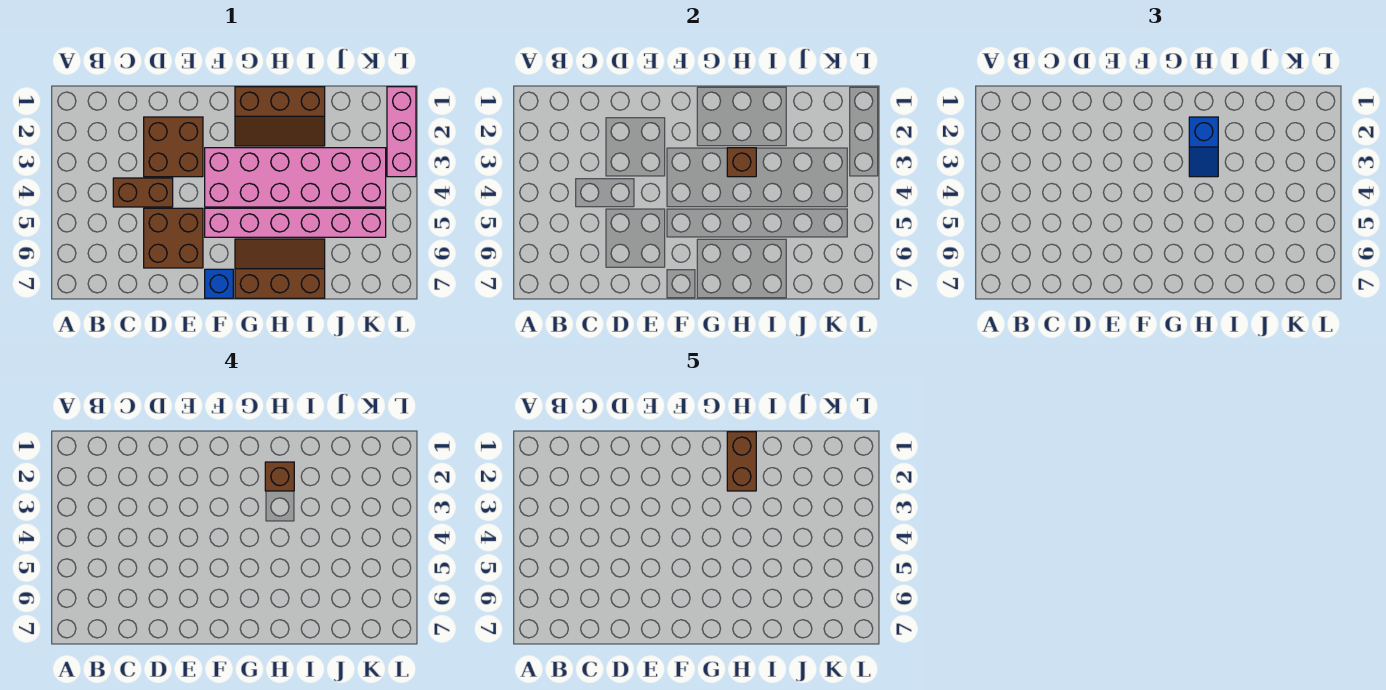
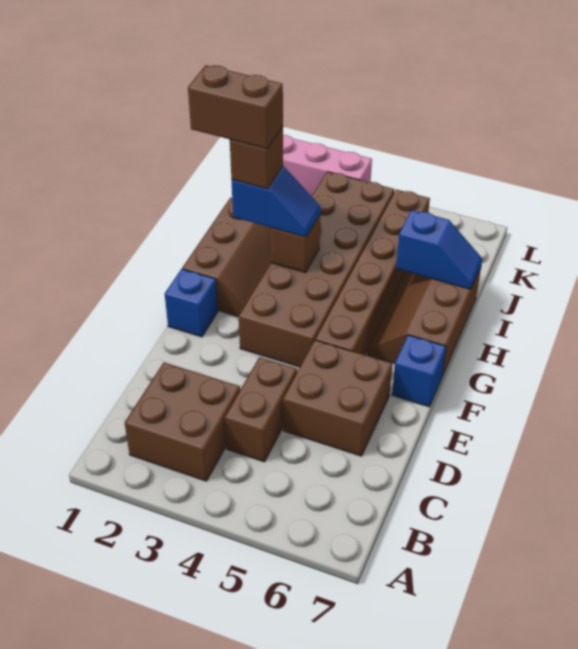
brown brick D2:E3 level 1 -> brown brick B2:C3 level 1
none -> blue brick F1 level 1
pink brick F3:K4 level 1 -> brown brick F3:K4 level 1
pink brick F5:K5 level 1 -> brown brick F5:K5 level 1
none -> blue slope I6:I7 level 2 top 6

